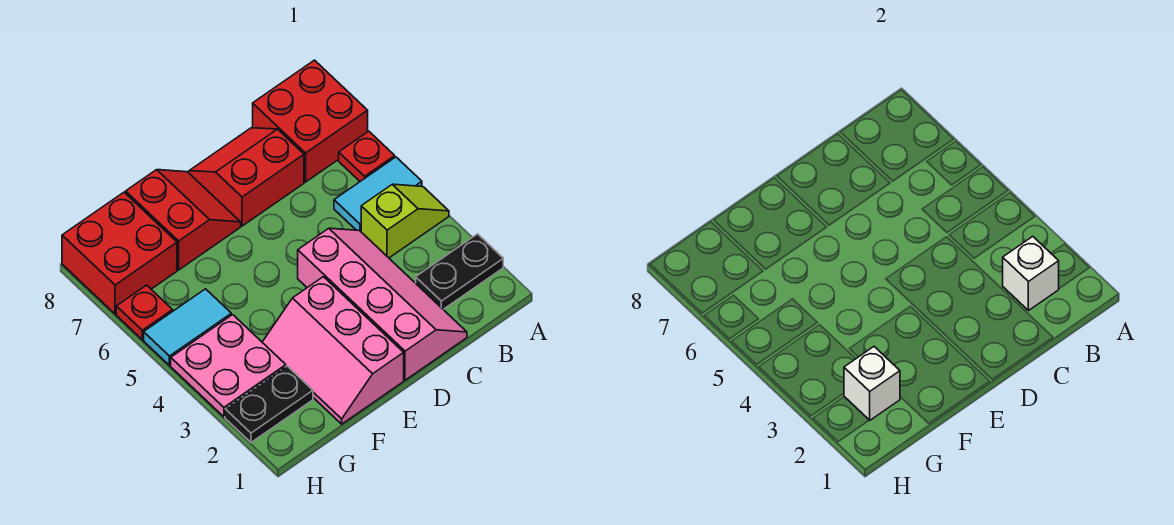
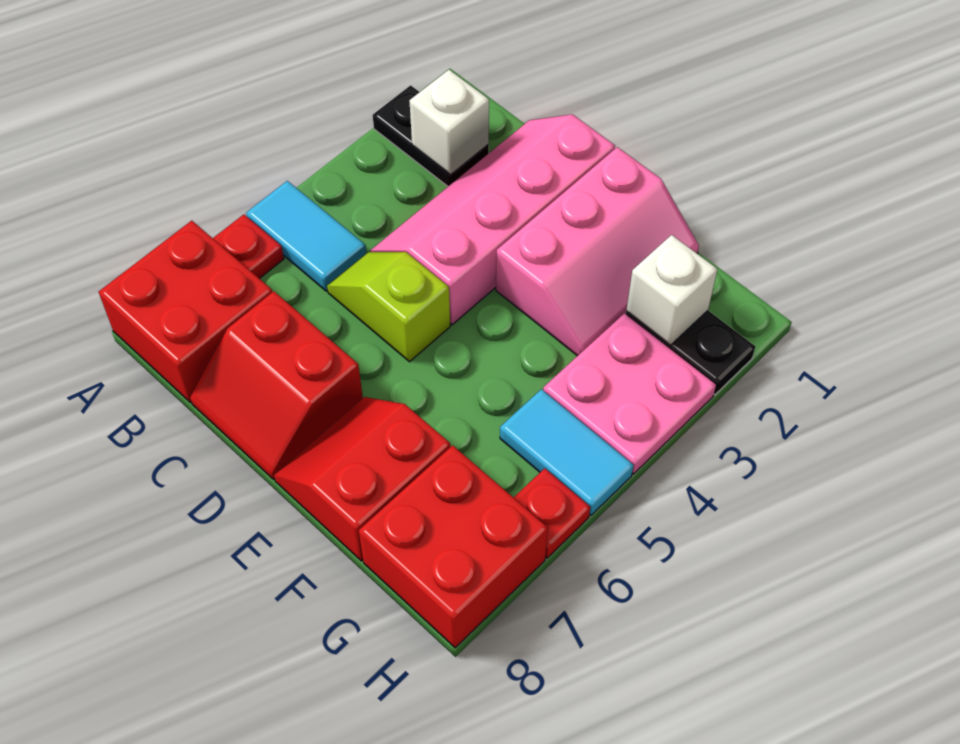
lime slope A4:B4 level 1 top B -> lime slope C5:D5 level 1 top D

